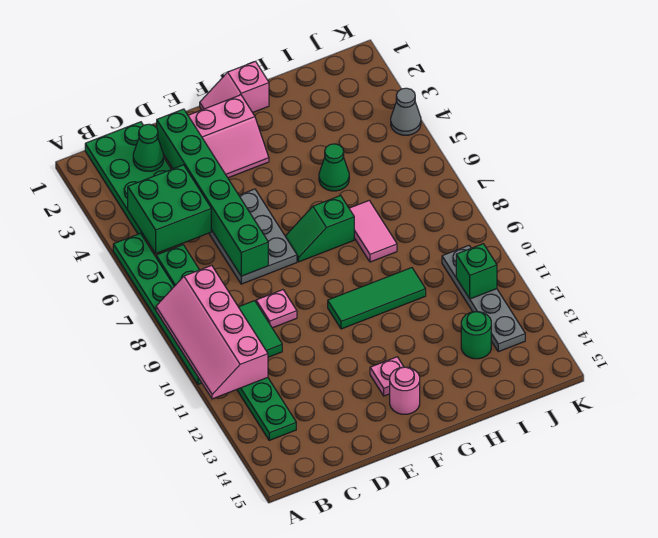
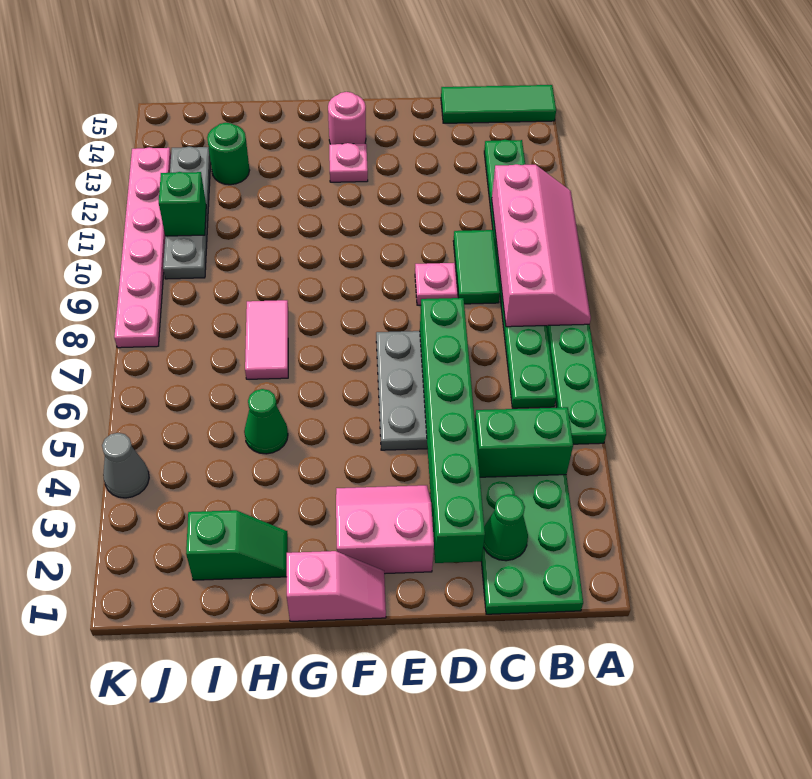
green brick B4:C5 level 2 -> green brick B4:C4 level 2
green slope F7:G7 level 1 top G -> green slope H2:I2 level 1 top I
green tile F10:H10 level 1 -> green tile A15:C15 level 1
none -> pink plate K8:K13 level 1

